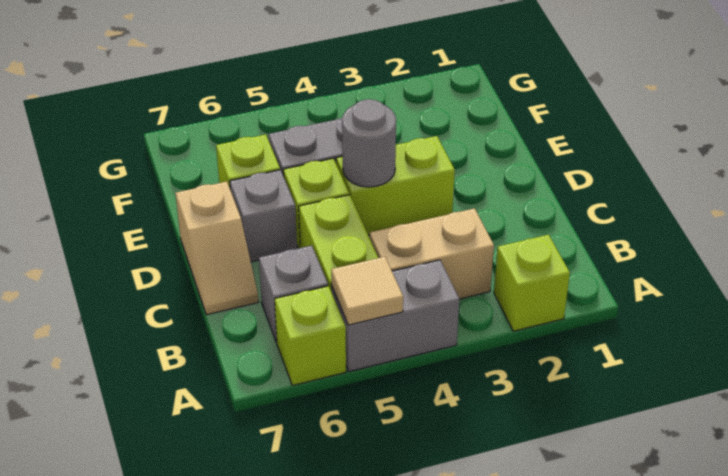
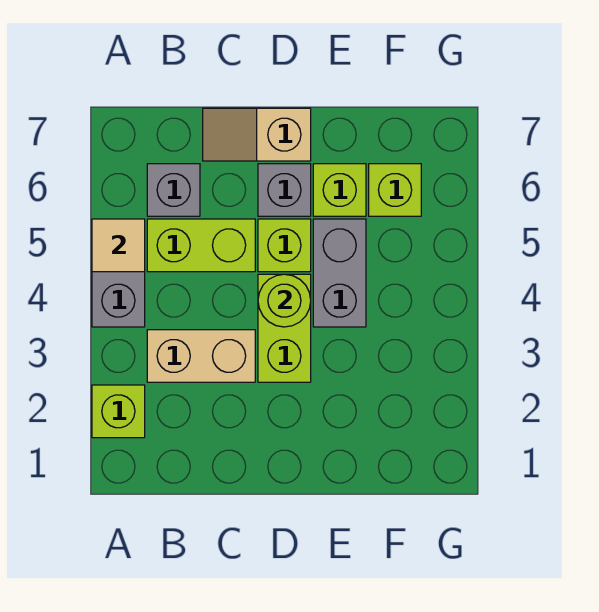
lime brick A6 level 1 -> lime brick F6 level 1
tan brick B3:B4 level 1 -> tan brick B3:C3 level 1
grey round brick D4 level 2 -> lime round brick D4 level 2

